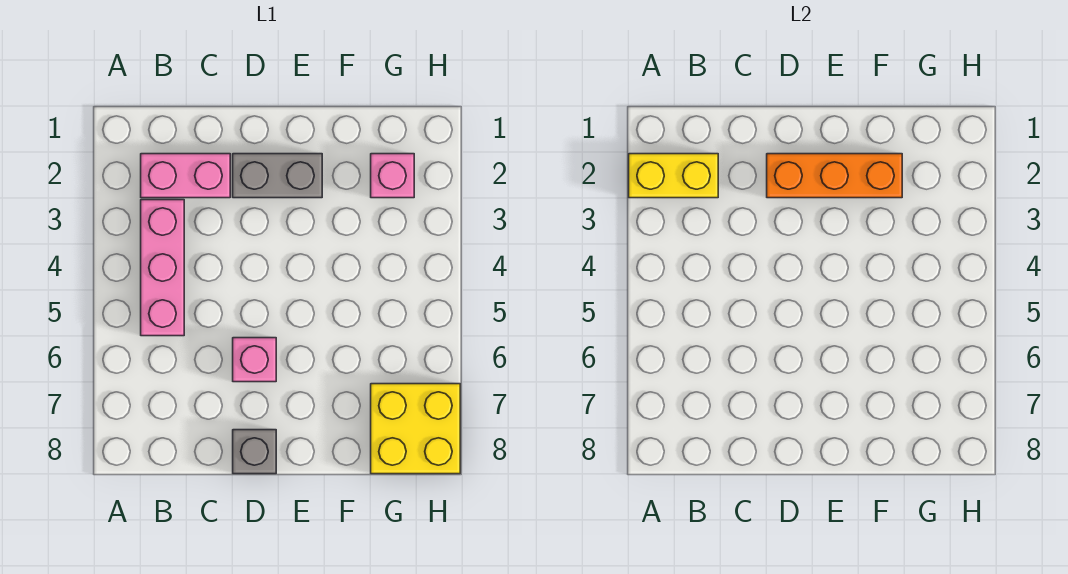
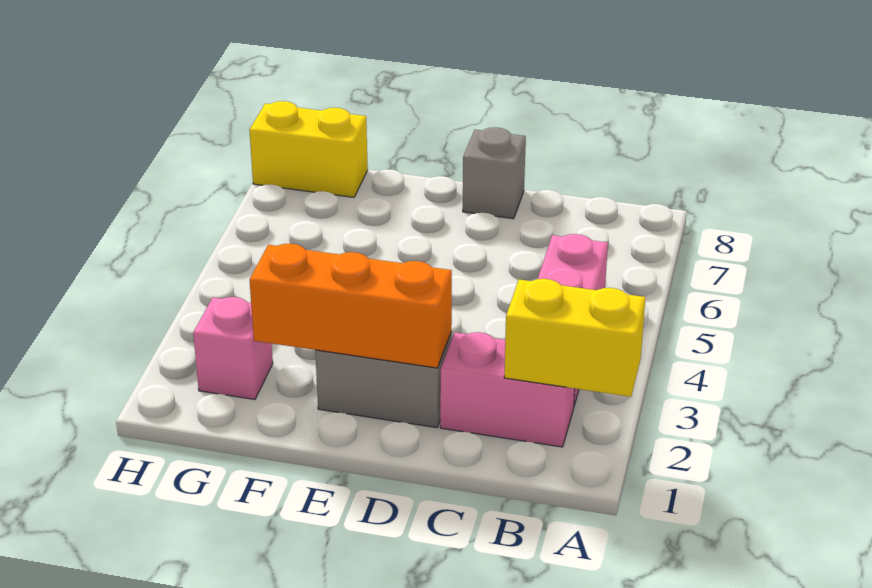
pink brick D6 level 1 -> none
yellow brick G7:H8 level 1 -> yellow brick G8:H8 level 1

